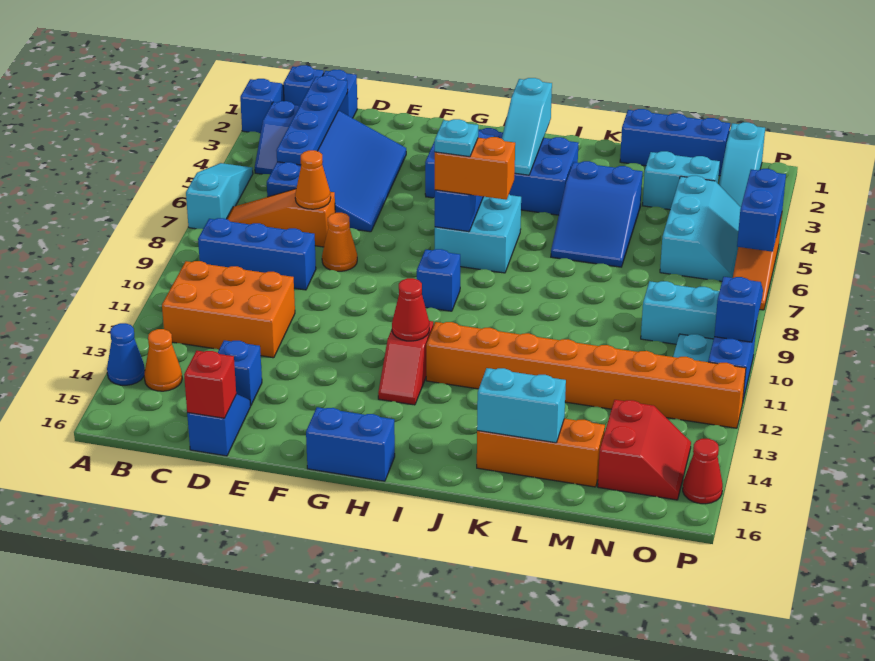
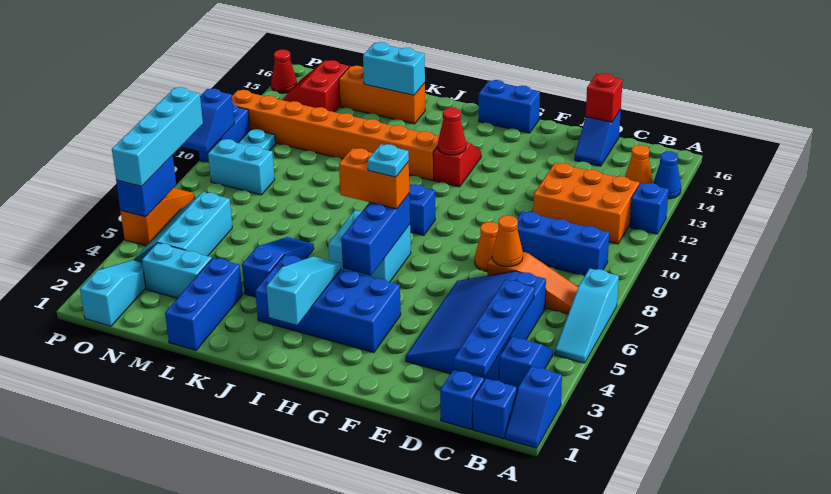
blue brick D14 level 1 -> blue brick A12 level 1
blue slope K4:L6 level 1 top 4 -> blue slope K4:K6 level 1 top 4
blue brick L1:N1 level 1 -> blue brick L1:L3 level 1
none -> cyan brick P5:P8 level 3

